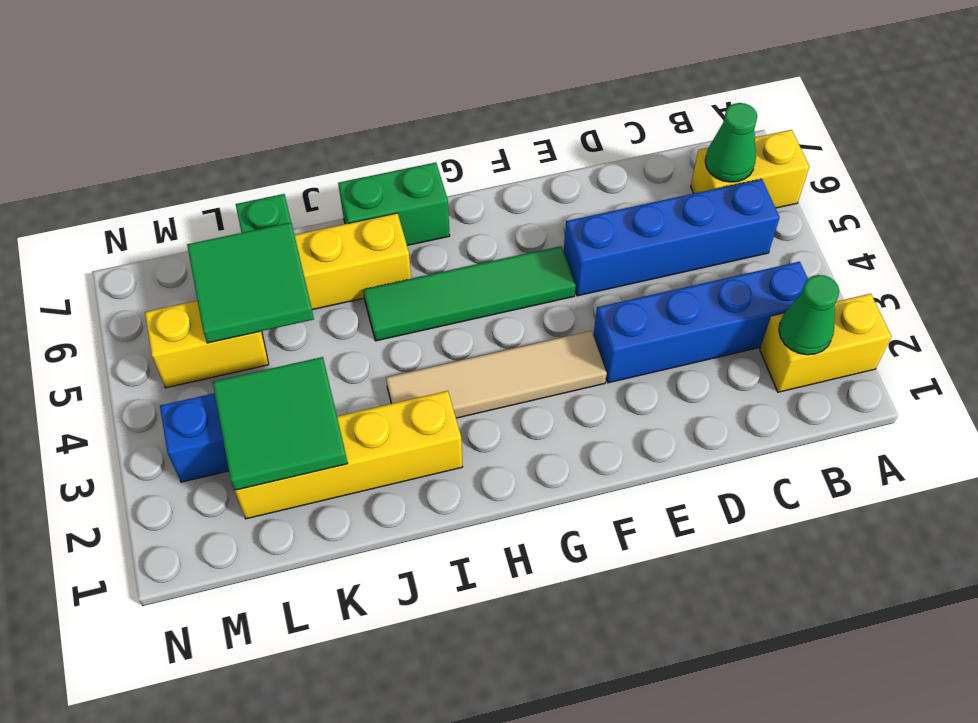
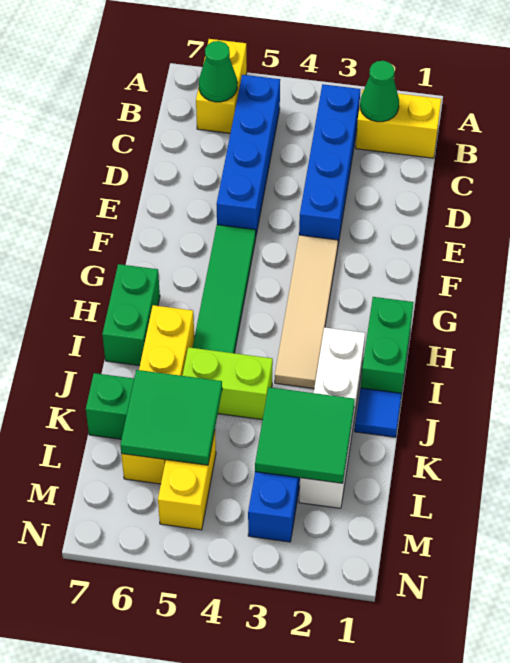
yellow brick A2:B2 level 1 -> yellow brick B1:B2 level 1
none -> green brick H1:I1 level 1
yellow brick I2:L2 level 1 -> white brick I2:L2 level 1
none -> blue tile J1 level 1
none -> lime brick J4:J5 level 1

